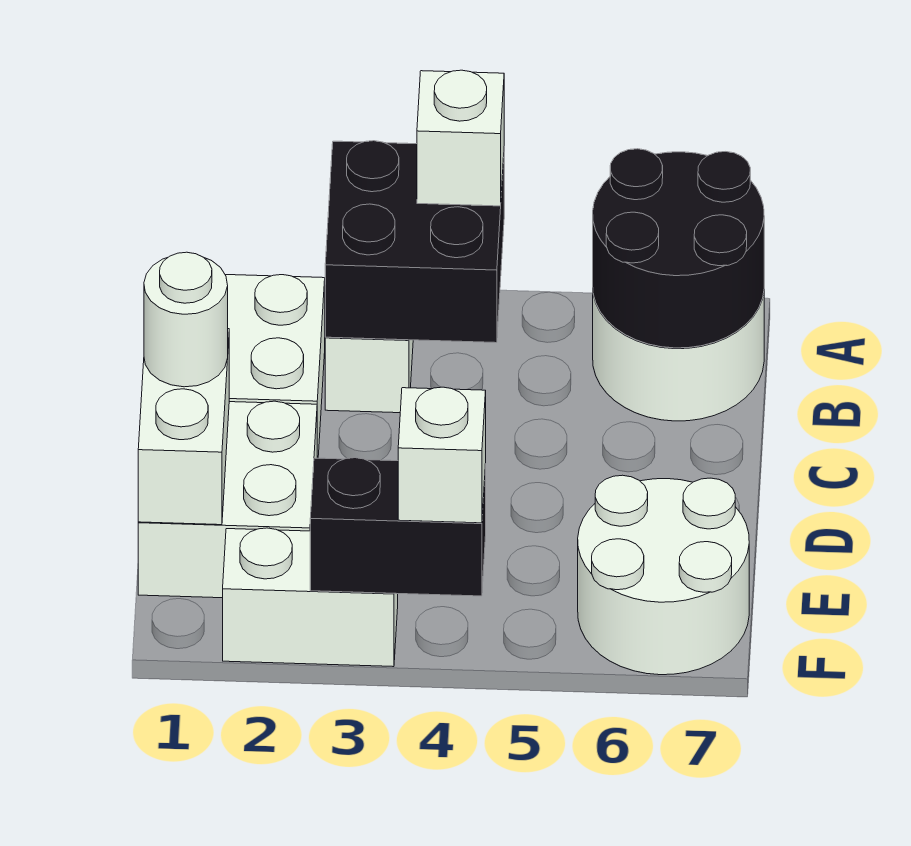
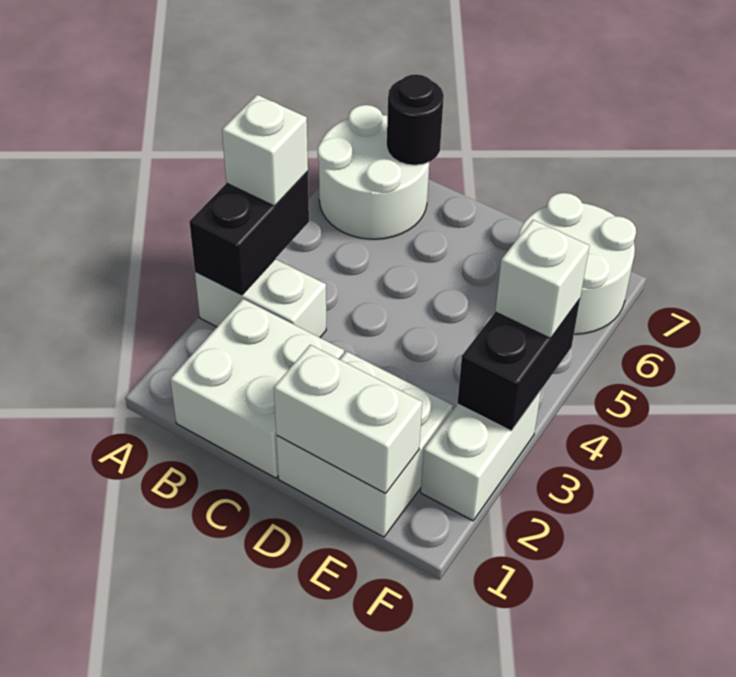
black brick A3:B4 level 2 -> black brick A3:A4 level 2
black round brick A6:B7 level 2 -> black round brick B7 level 2
white round brick D1 level 3 -> none

